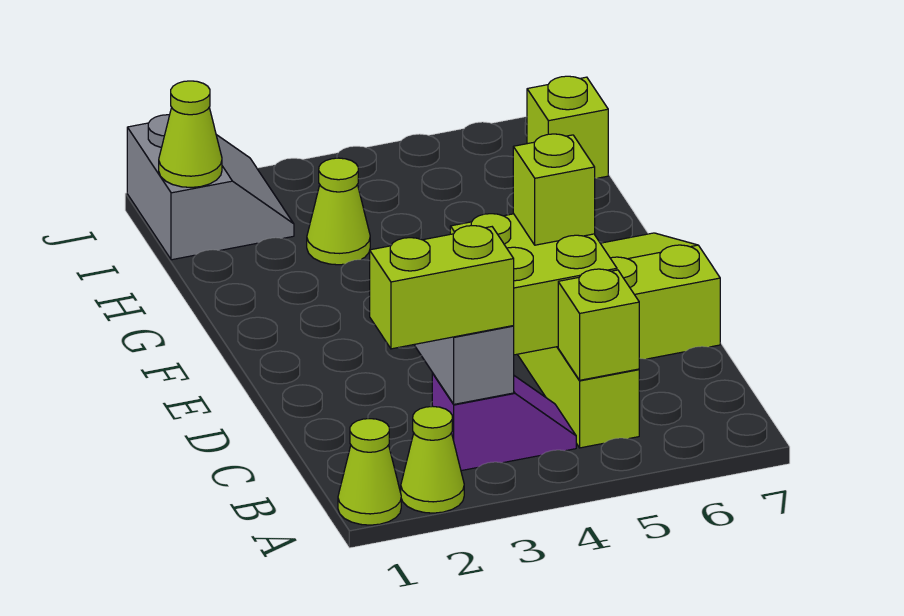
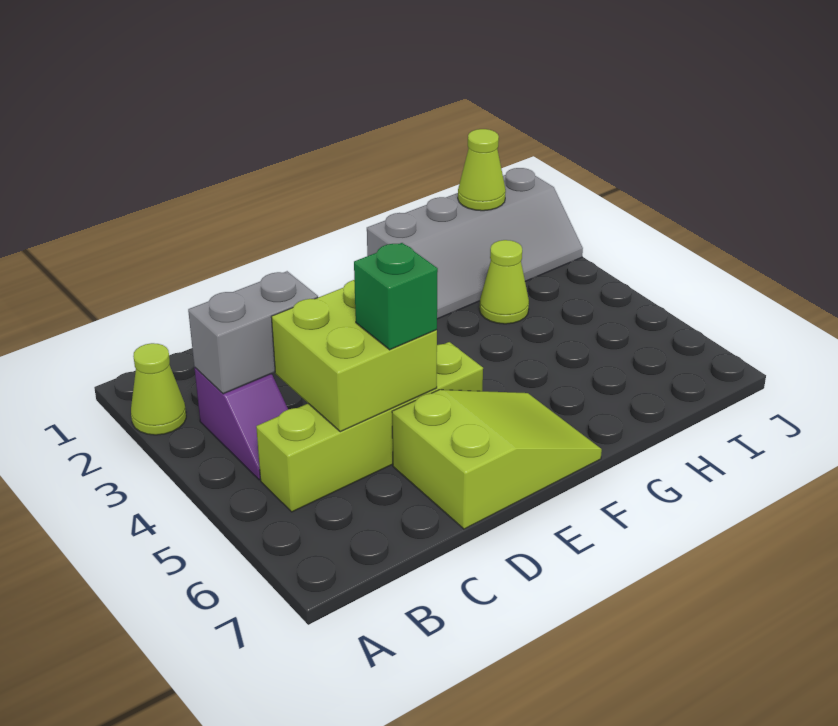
lime cone A1 level 1 -> none
lime brick B2:B3 level 3 -> none
lime brick B5 level 2 -> none
lime brick D5 level 3 -> green brick D5 level 3
grey slope I1:J2 level 1 top 1 -> grey slope G1:J2 level 1 top 1
lime brick I7 level 1 -> none

